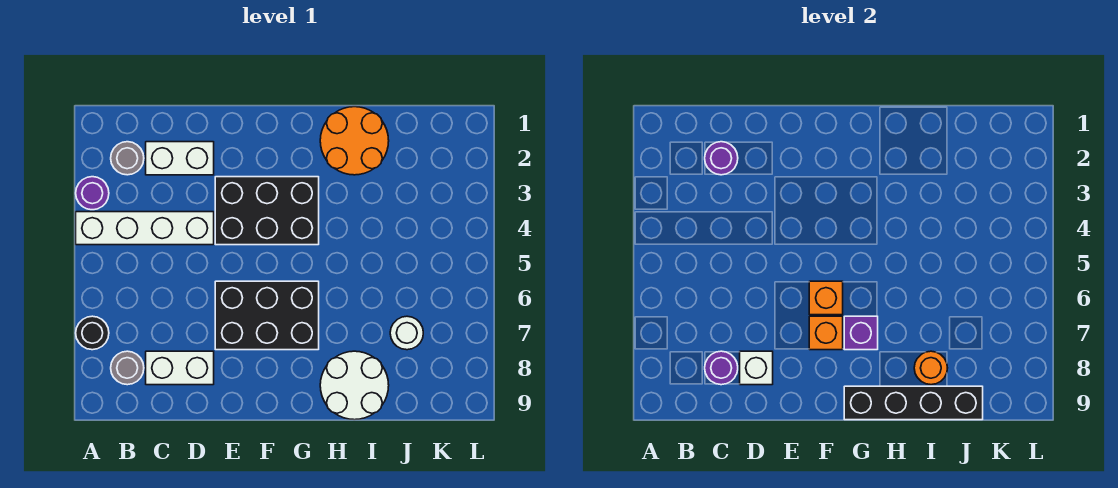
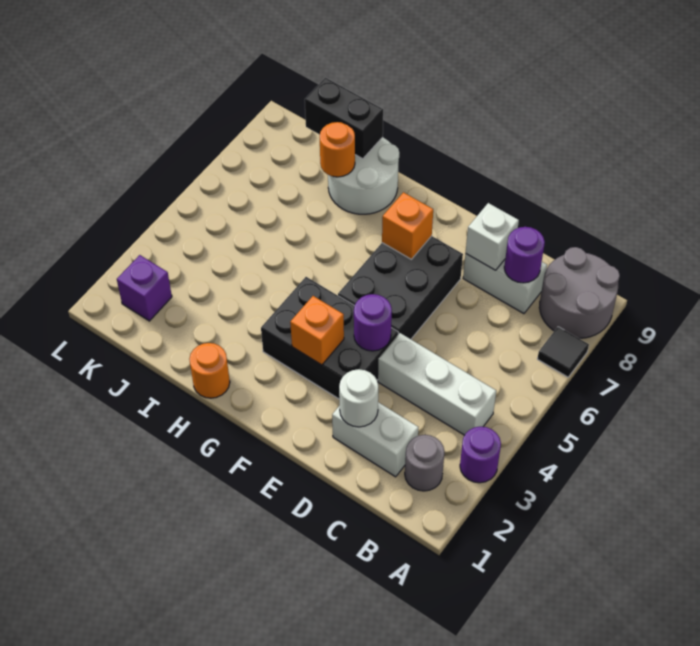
white brick A4:D4 level 1 -> white brick B4:D4 level 1
black round brick A7 level 1 -> black tile A7 level 1
grey round brick B8 level 1 -> grey round brick A8:B9 level 1
purple round brick C2 level 2 -> purple round brick E4 level 2
black brick E6:G7 level 1 -> black brick E5:F7 level 1
orange brick F6 level 2 -> orange brick F3 level 2
purple brick G7 level 2 -> purple brick K2 level 1
black brick G9:J9 level 2 -> black brick I9:J9 level 2
orange round brick H1:I2 level 1 -> orange round brick H1 level 1
white round brick J7 level 1 -> white round brick D2 level 2

